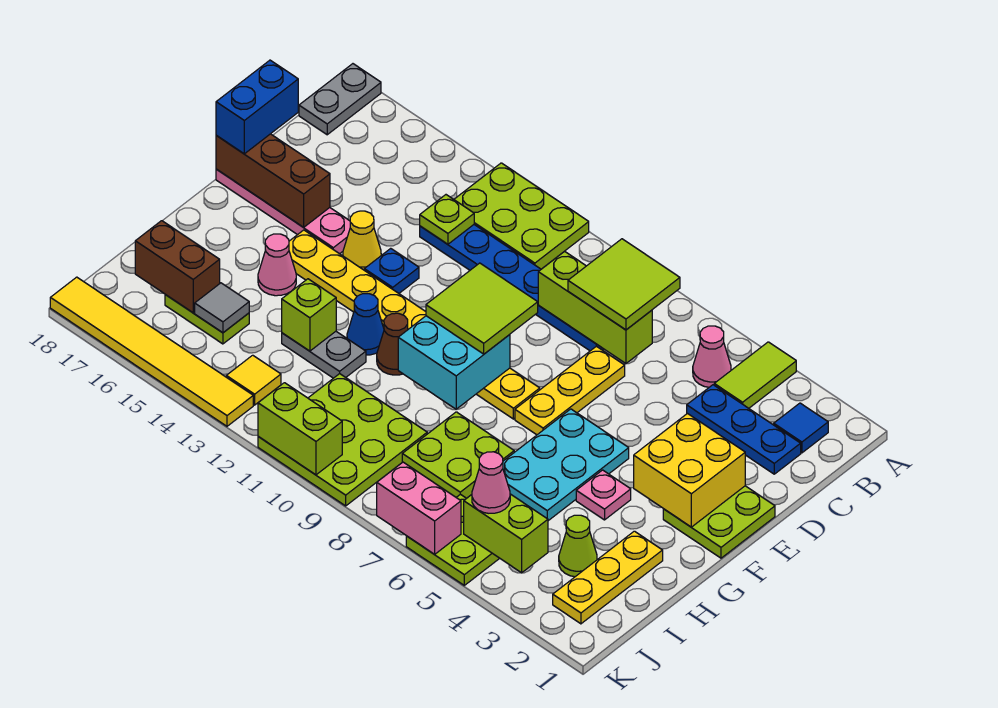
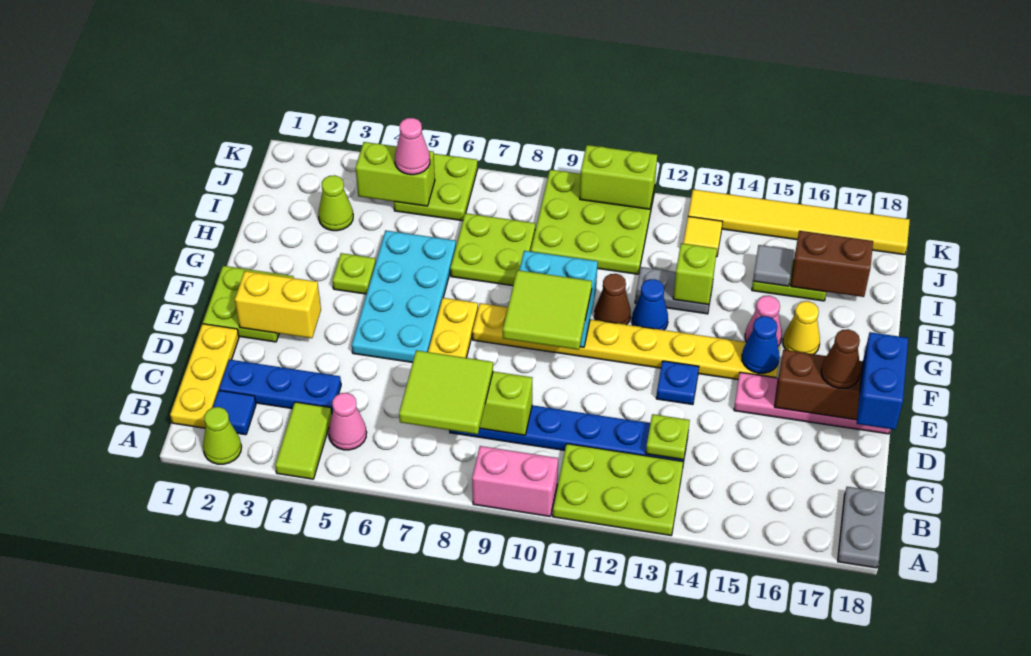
none -> lime cone A2 level 1
yellow brick E2:F3 level 2 -> yellow brick E2:E3 level 2
yellow cone E14 level 1 -> yellow cone G16 level 1
none -> brown cone E17 level 3
cyan plate F5:H6 level 1 -> cyan plate E5:H6 level 1
none -> blue cone F15 level 2
pink plate G4 level 1 -> lime plate G4 level 1
yellow plate H2:J2 level 1 -> yellow plate B1:D1 level 1
pink brick K6:K7 level 2 -> pink brick A9:A10 level 1

